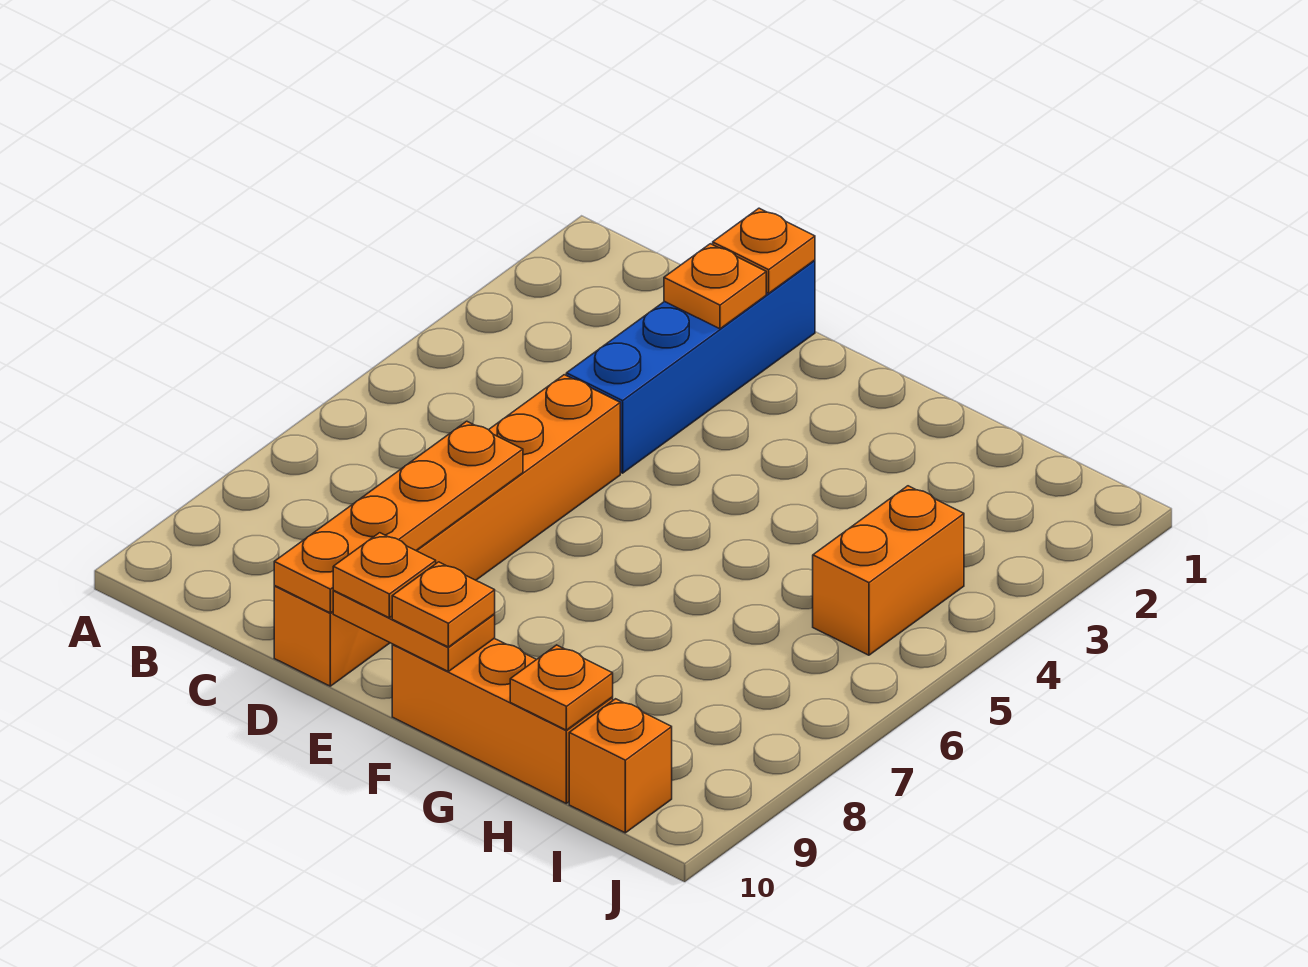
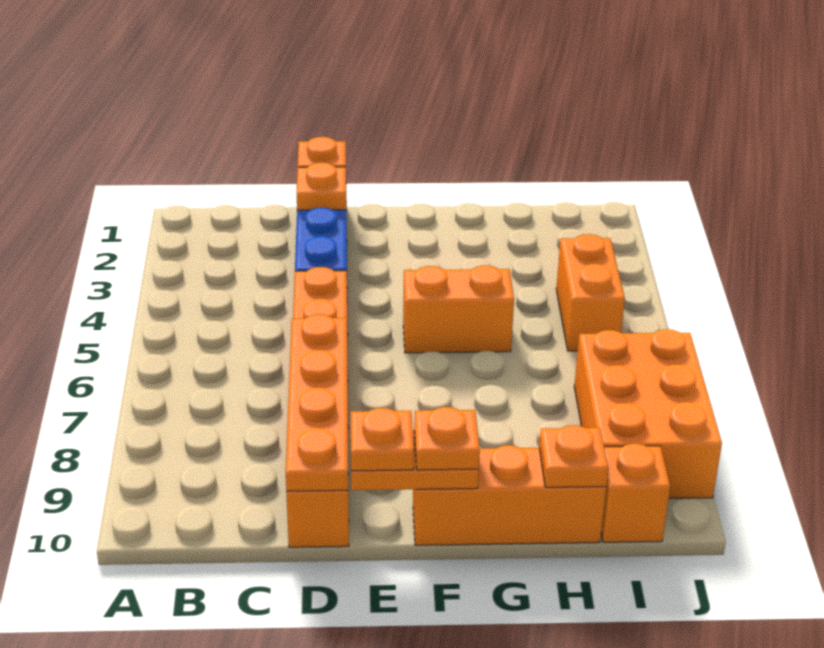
none -> orange brick F5:G5 level 1
none -> orange brick I7:J9 level 1

